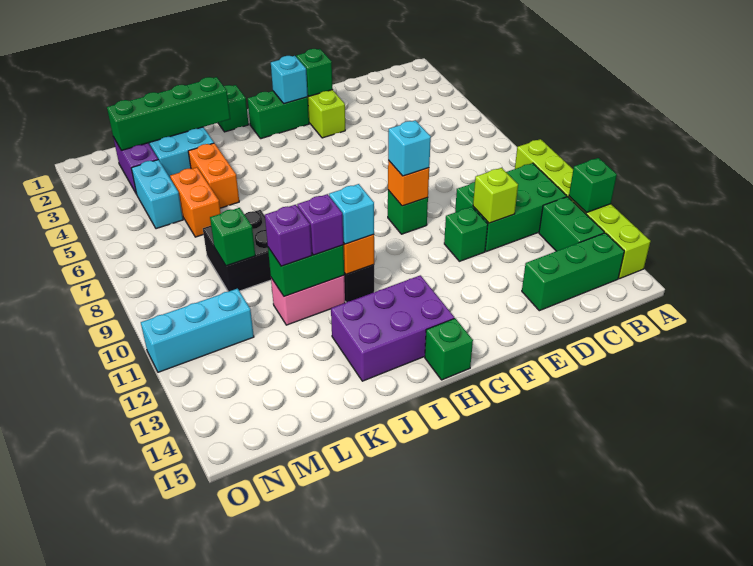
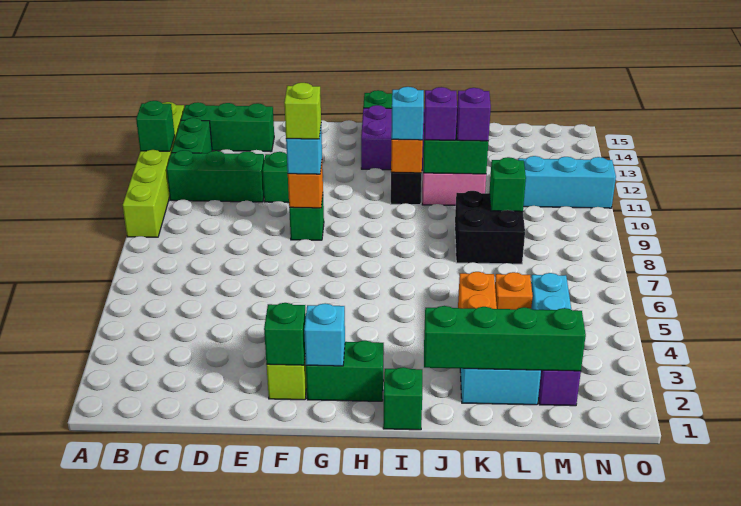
green brick B10:D11 level 1 -> green brick B11:D11 level 1
lime brick D11 level 2 -> lime brick F9 level 4
orange brick L5:L6 level 1 -> orange brick L5 level 1

